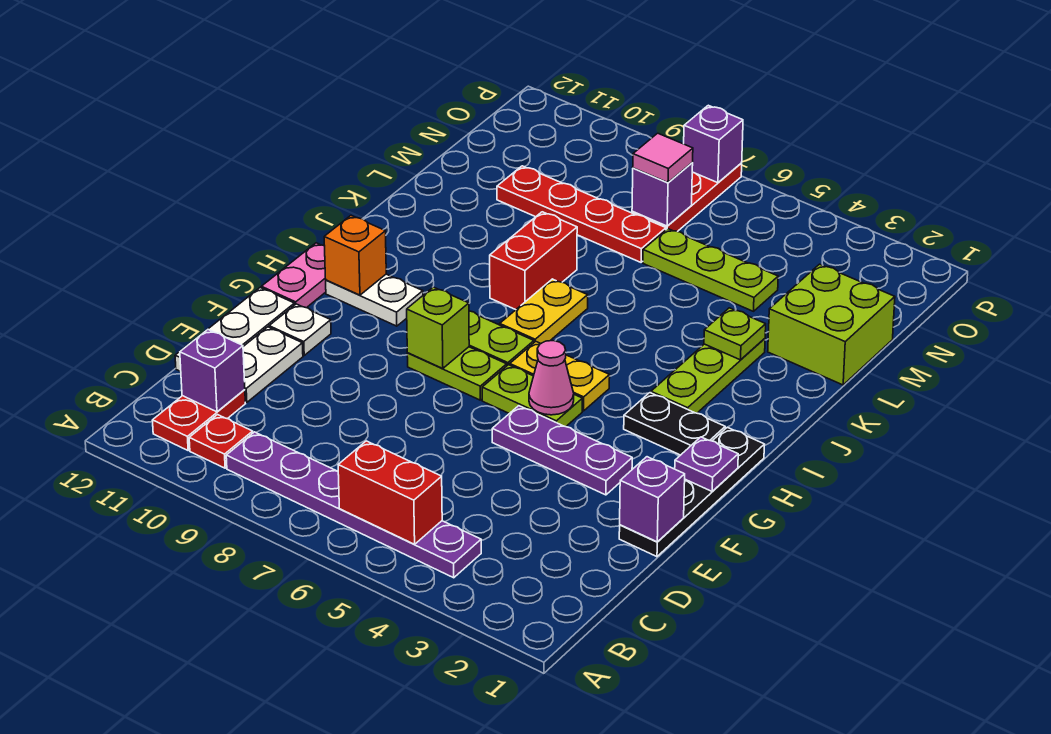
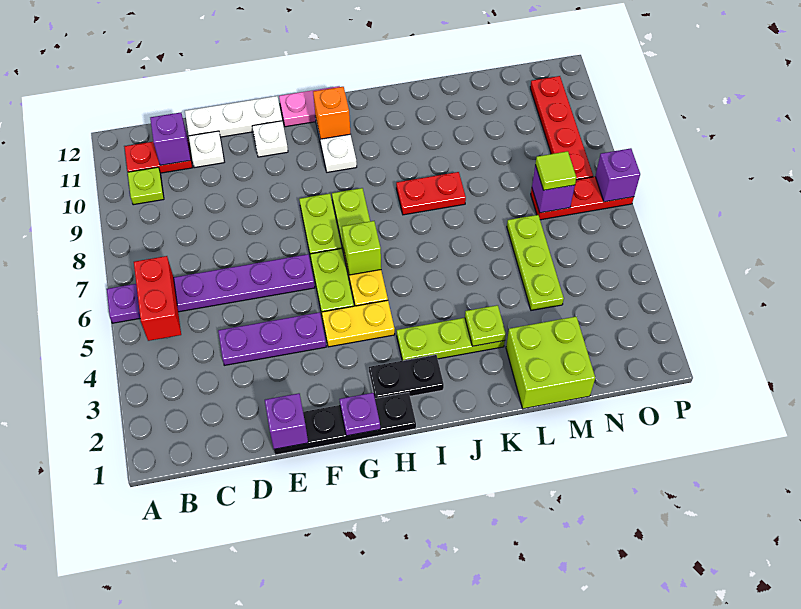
purple plate B4:B9 level 1 -> purple plate A6:F6 level 1
red plate B10 level 1 -> lime plate B10 level 1
white plate D11:E11 level 1 -> white plate D11 level 1
purple plate F3:F5 level 1 -> purple plate D4:F4 level 1
pink cone G5 level 2 -> none
lime brick G8 level 2 -> lime brick H6 level 2
black plate H2:H3 level 1 -> black plate H2:I2 level 1
yellow plate I7:J7 level 1 -> yellow plate G4:H4 level 1
red brick J8:K8 level 1 -> red plate J8:K8 level 1
red plate M7:M10 level 1 -> red plate O8:O11 level 1
pink tile N7 level 3 -> lime tile N7 level 3

